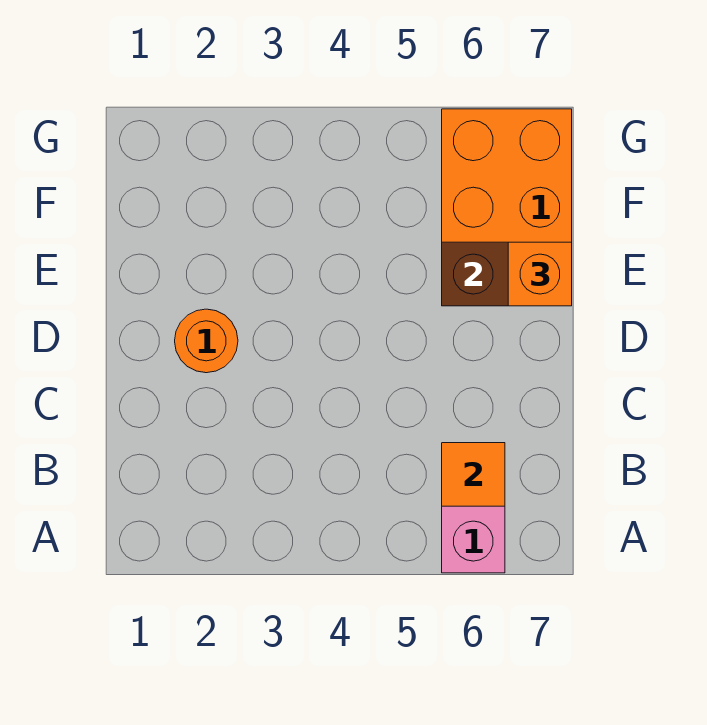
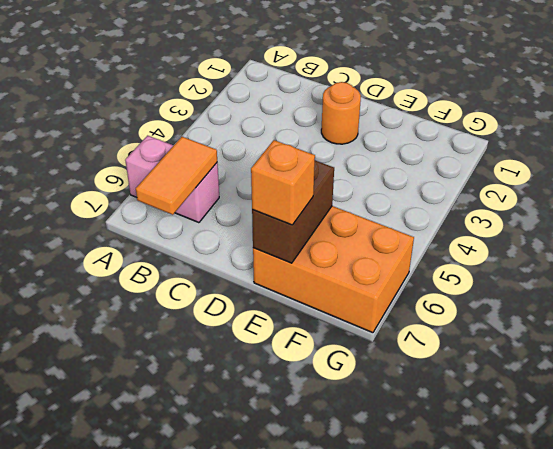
orange tile B6 level 2 -> orange tile B6:B7 level 2

